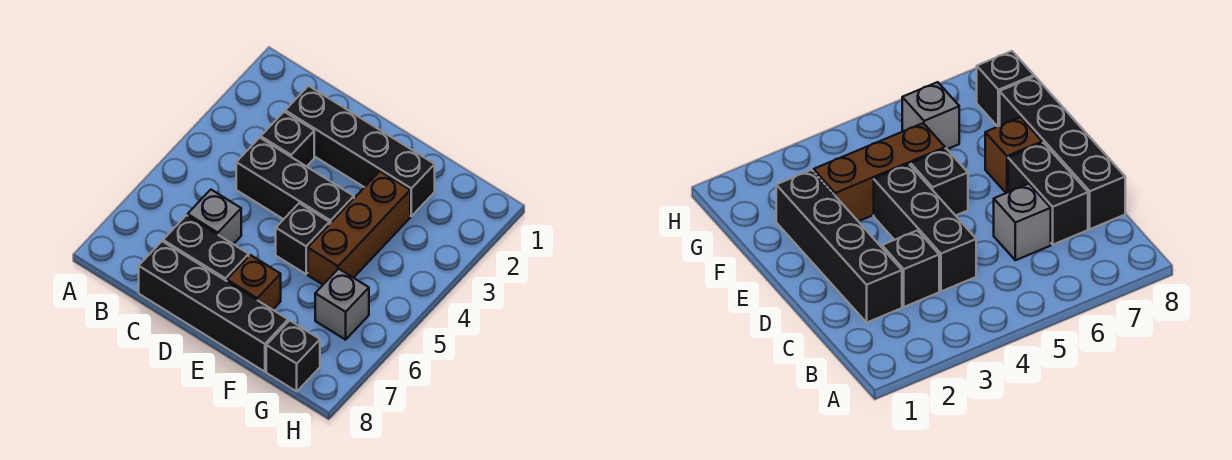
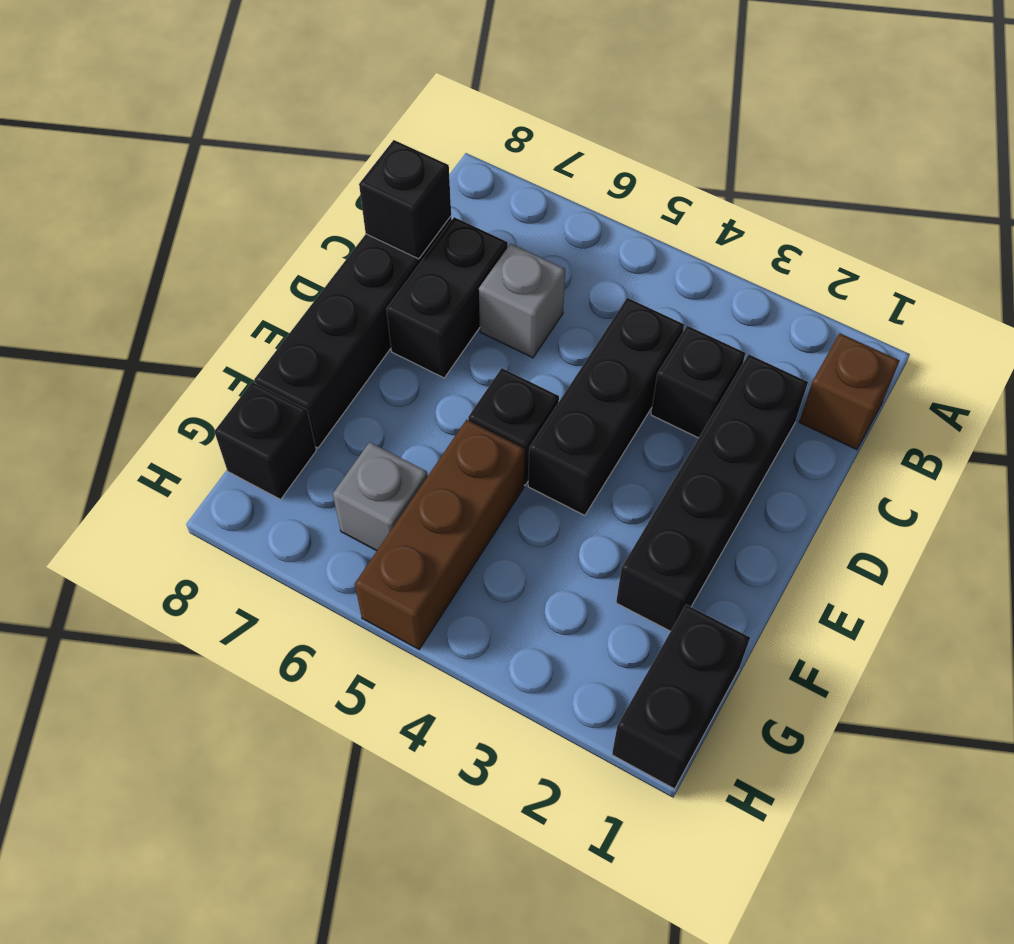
none -> black brick C8 level 2
brown brick E7 level 1 -> brown brick B1 level 1
brown brick F3:F5 level 1 -> brown brick F5:H5 level 1
none -> black brick G1:H1 level 1

